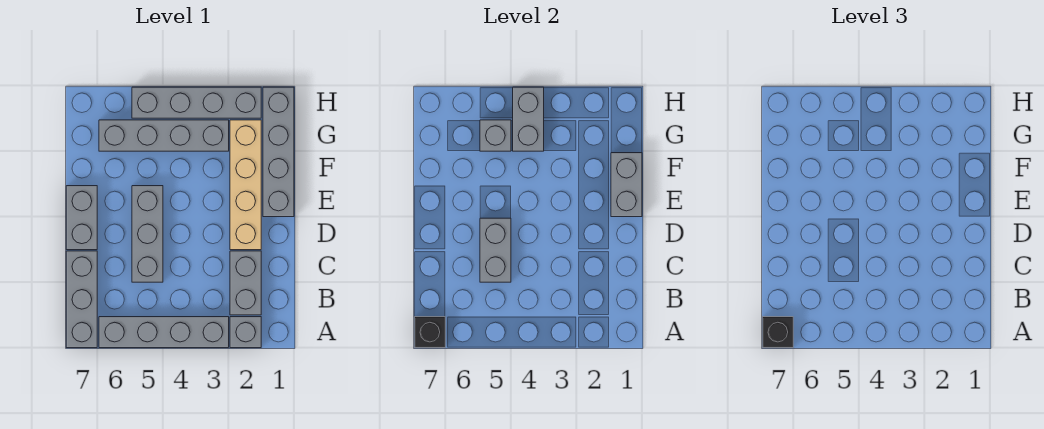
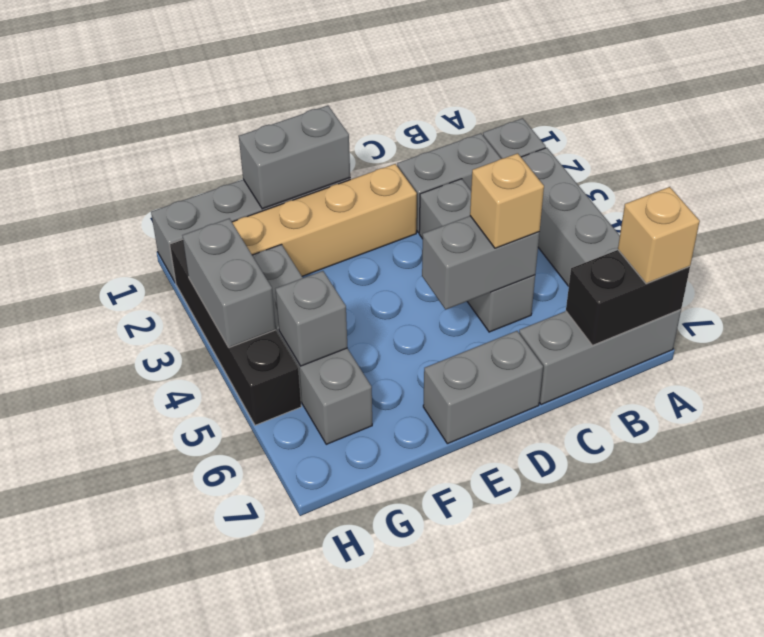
black brick A7 level 2 -> black brick A7:B7 level 2
black brick A7 level 3 -> tan brick A7 level 3
grey brick C5:E5 level 1 -> grey brick C3:C5 level 1
none -> tan brick C5 level 3
grey brick G4:H4 level 2 -> grey brick H3:H4 level 2
grey brick H2:H5 level 1 -> black brick H2:H5 level 1

